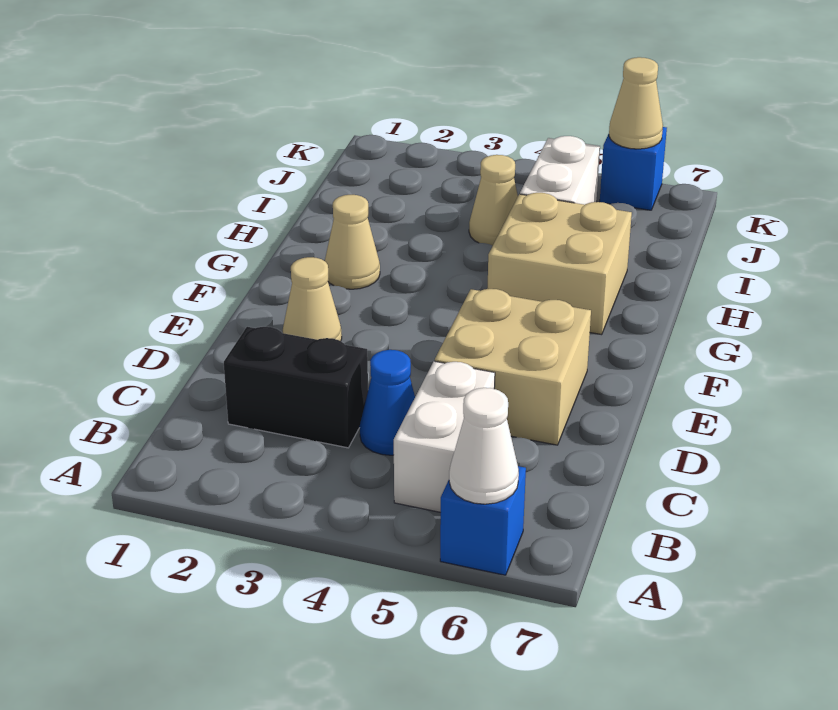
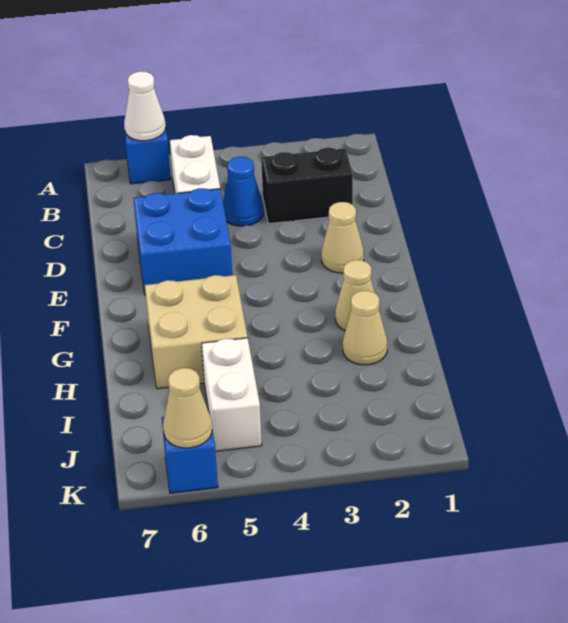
tan brick D5:E6 level 1 -> blue brick D5:E6 level 1
tan cone I4 level 1 -> tan cone H2 level 1

